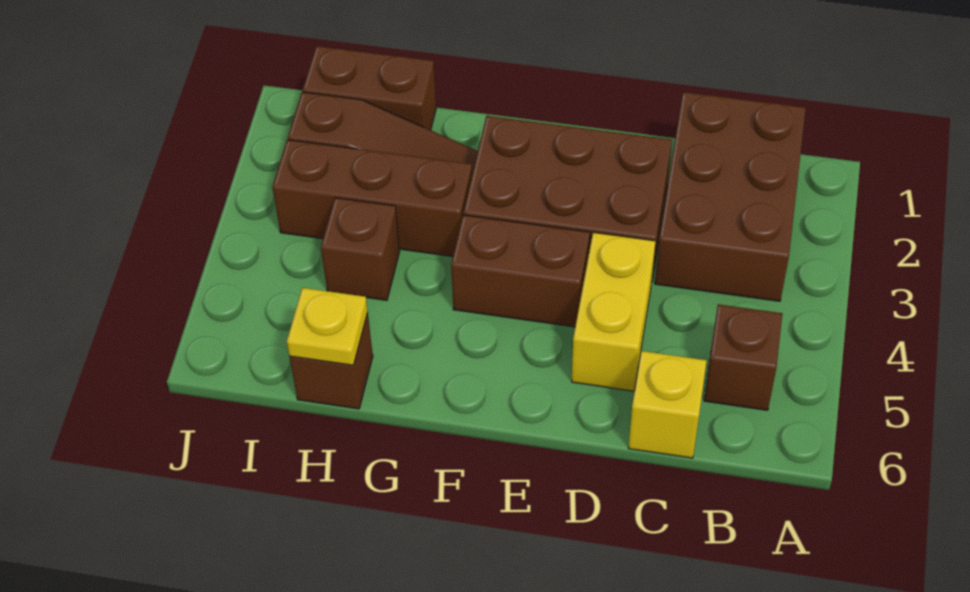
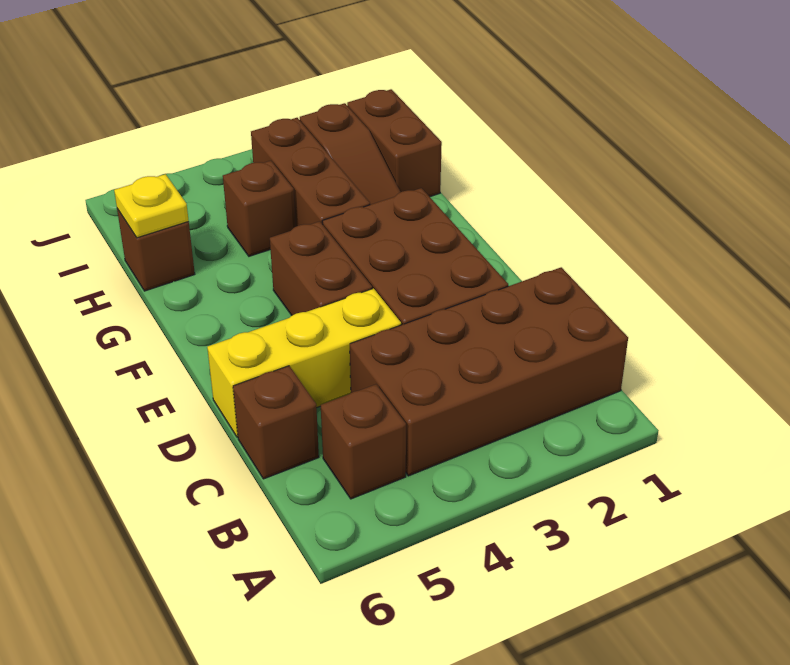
brown brick B1:C3 level 1 -> brown brick B1:C4 level 1
yellow brick C6 level 1 -> brown brick C6 level 1
yellow brick D4:D5 level 1 -> yellow brick D4:D6 level 1

